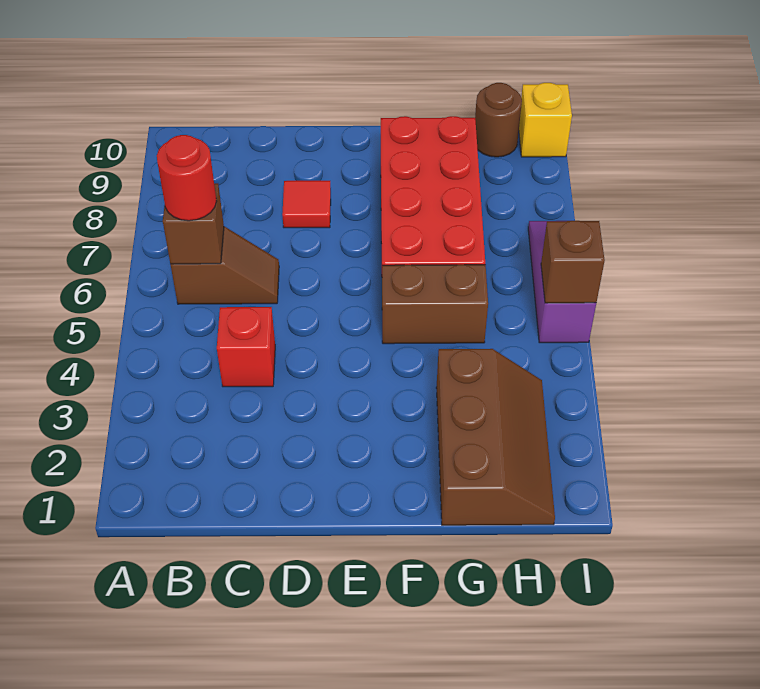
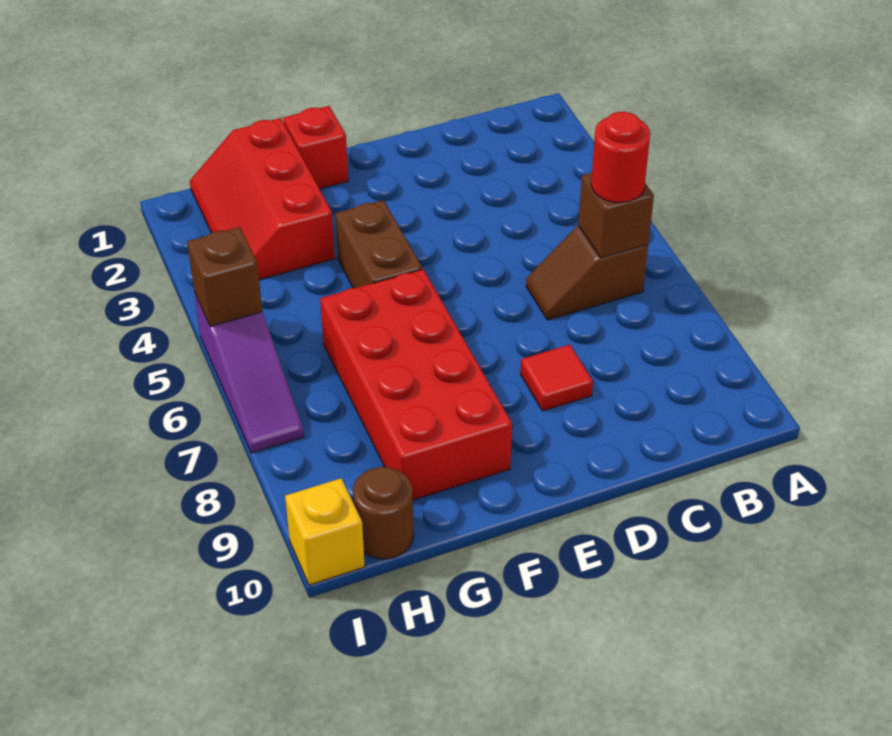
red brick C4 level 1 -> red brick F1 level 1
brown brick F5:G5 level 1 -> brown brick F4:F5 level 1
brown slope G1:H3 level 1 top G -> red slope G1:H3 level 1 top G

